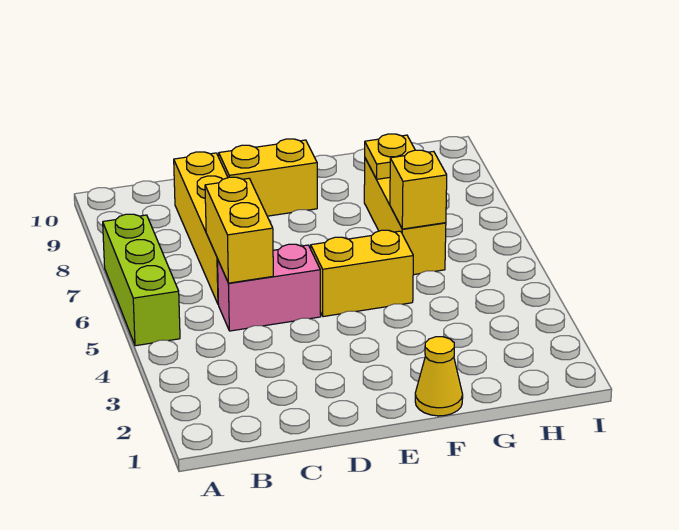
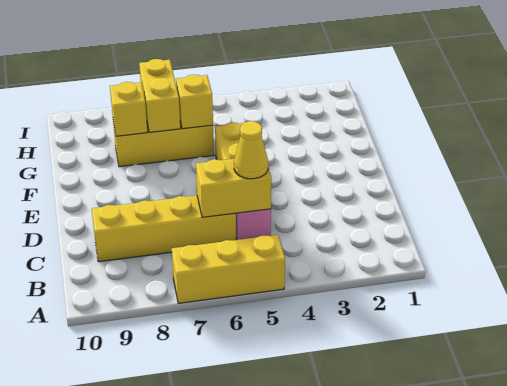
lime brick A5:A7 level 1 -> yellow brick A5:A7 level 1
yellow brick D9:E9 level 1 -> yellow brick G7:H7 level 2
yellow cone F1 level 1 -> yellow cone C5 level 3
yellow plate G8 level 2 -> yellow brick G8 level 2

